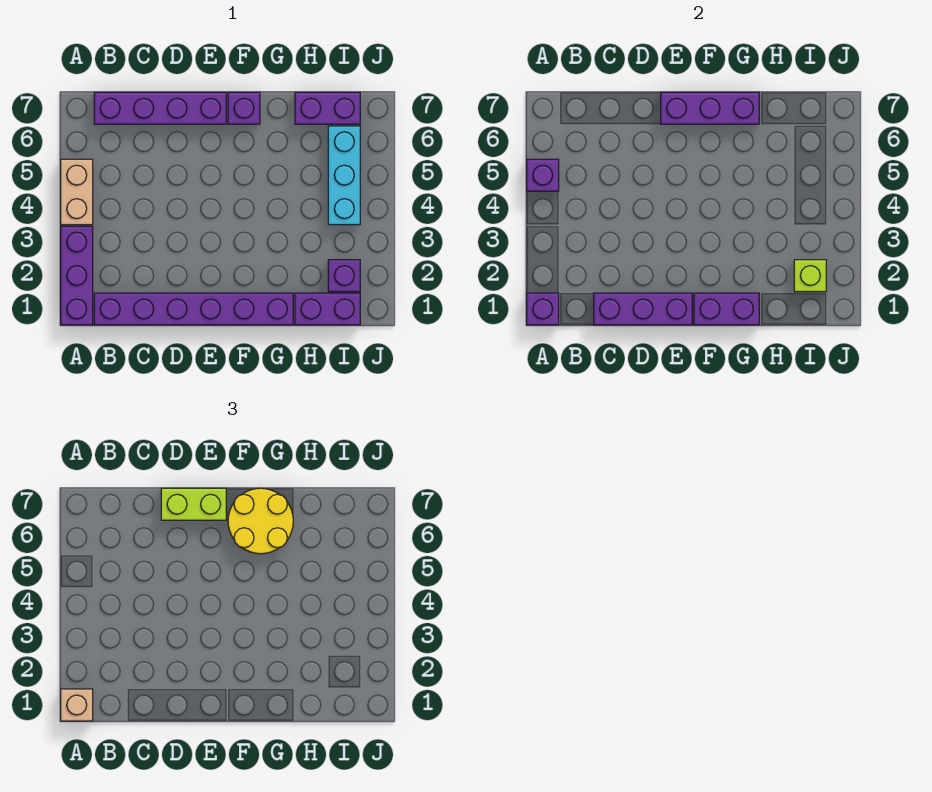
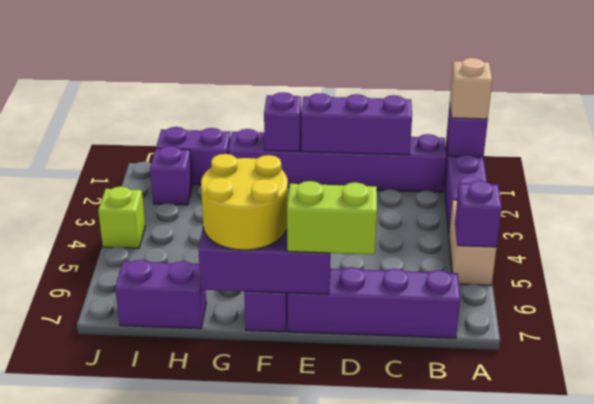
purple brick F1:G1 level 2 -> purple brick F1 level 2
lime brick I2 level 2 -> lime brick J4 level 1
cyan brick I4:I6 level 1 -> none

